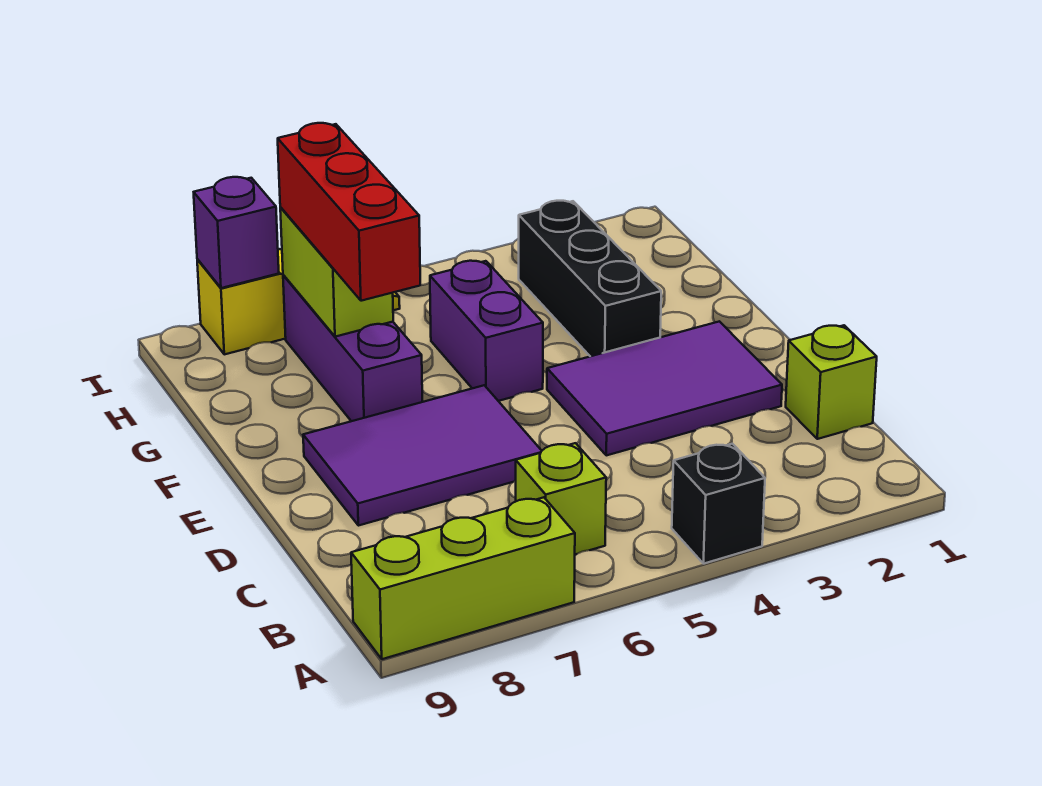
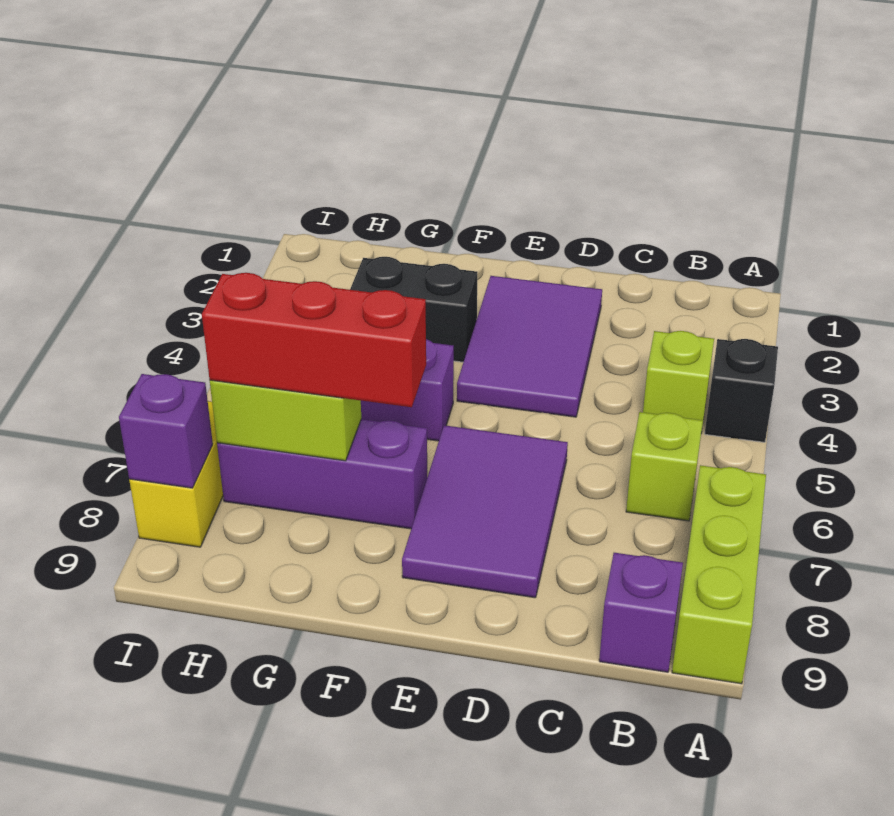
none -> purple brick B9 level 1
lime brick C1 level 1 -> lime brick B4 level 1
black brick F3:H3 level 1 -> black brick F3:G3 level 1

